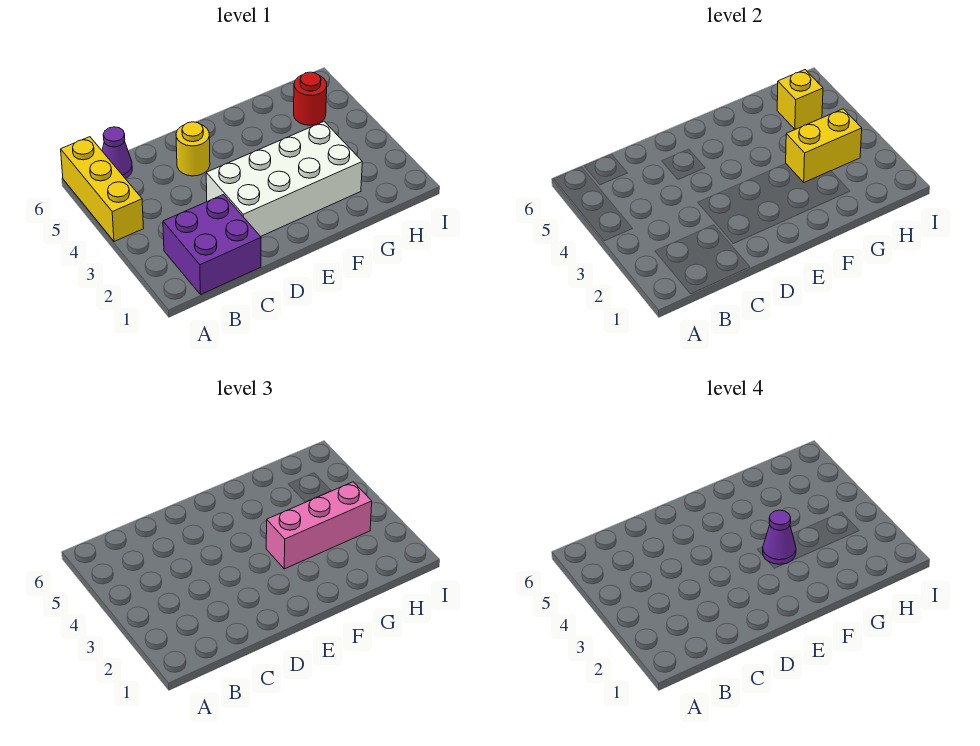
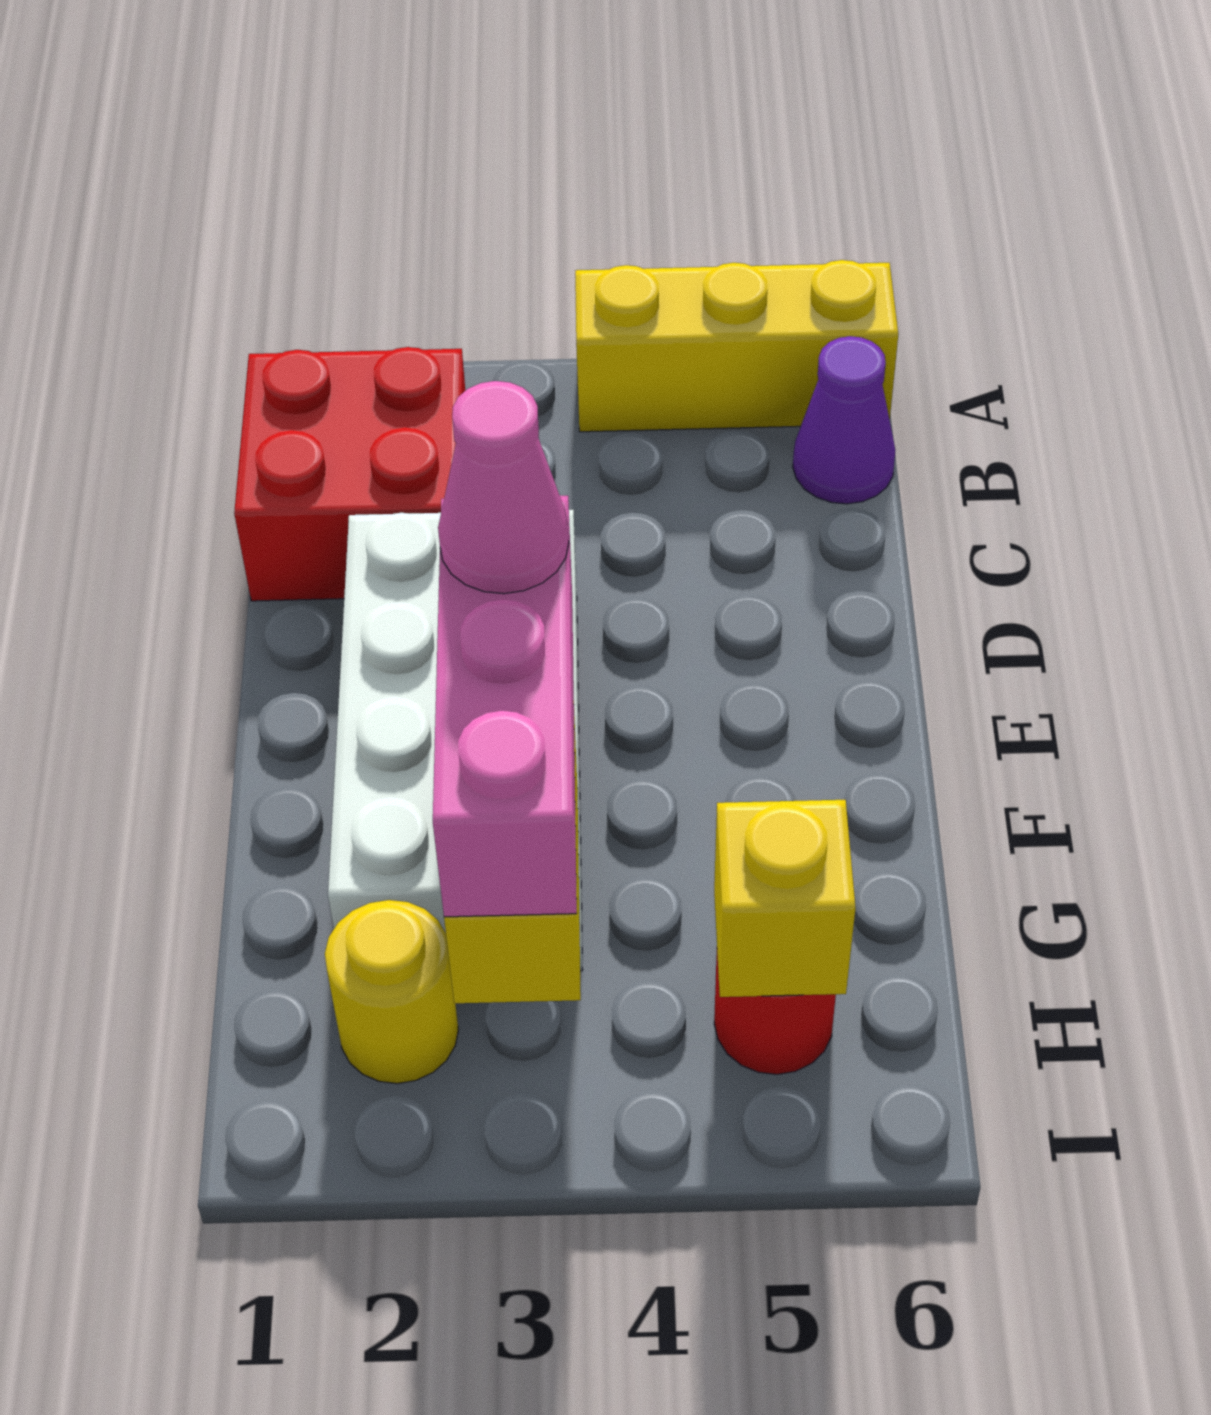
purple brick B1:C2 level 1 -> red brick B1:C2 level 1
yellow round brick D5 level 1 -> yellow round brick H2 level 1
purple cone F3 level 4 -> pink cone F3 level 4

